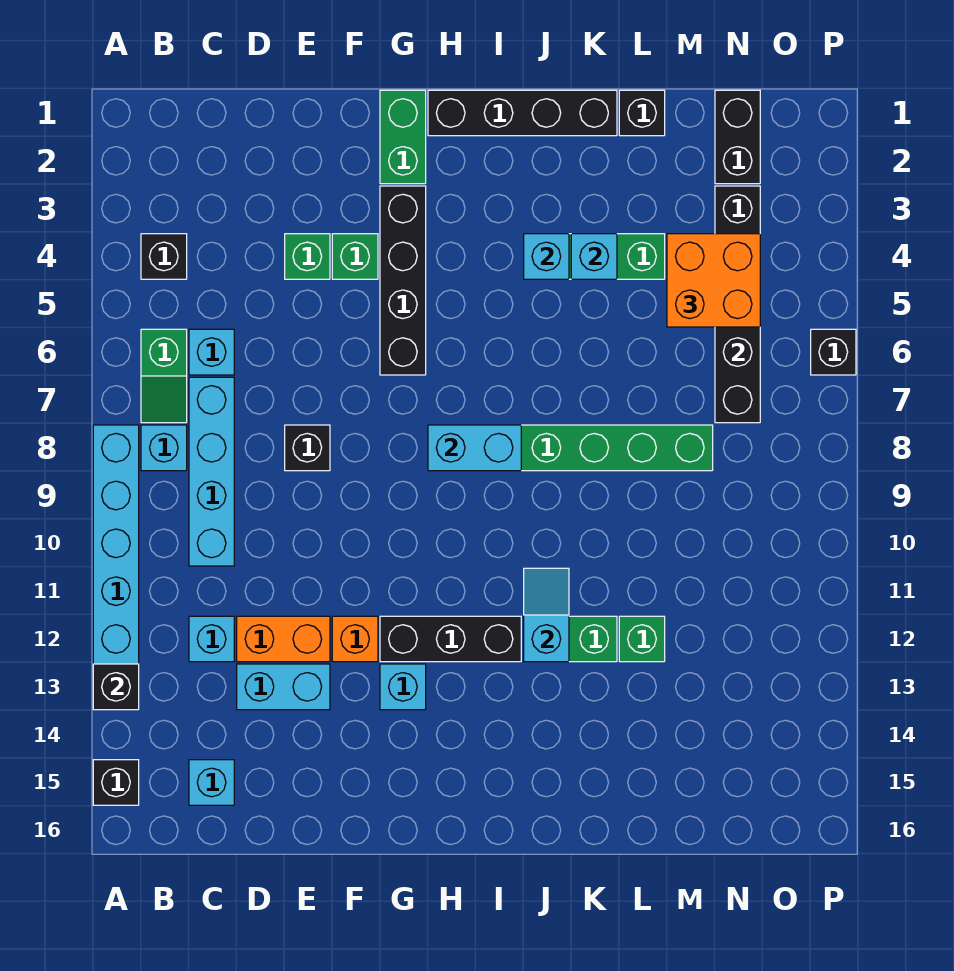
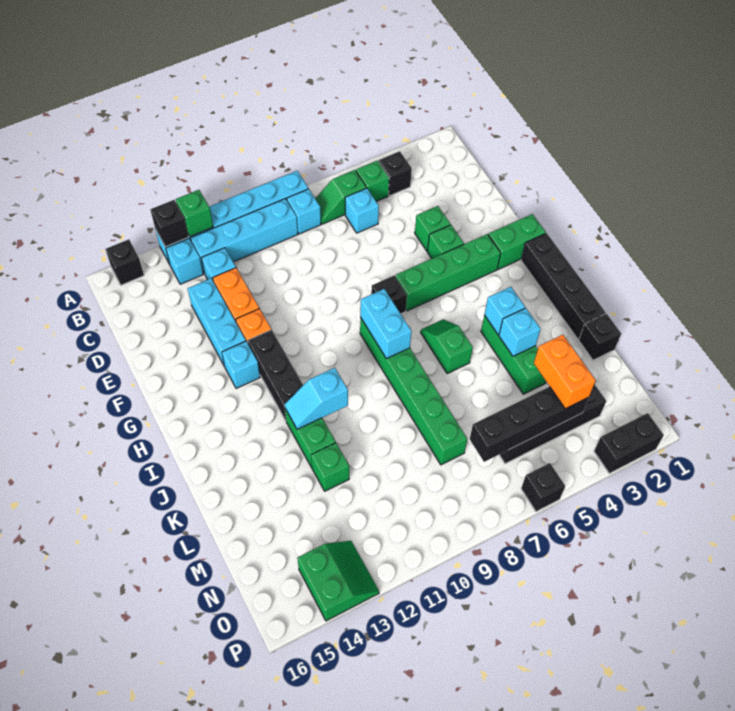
none -> green brick A12 level 2
none -> green brick B5 level 1
cyan brick C7:C10 level 1 -> cyan brick B9:B12 level 1
cyan brick C15 level 1 -> cyan brick B13 level 1
cyan brick D13:E13 level 1 -> cyan brick D13:F13 level 1
black brick E8 level 1 -> black brick G7 level 1
black brick G3:G6 level 1 -> green brick G3:G6 level 1
none -> green slope I6:J6 level 1 top J
cyan slope J11:J12 level 2 top 12 -> cyan slope J11:J12 level 2 top 11
orange brick M4:N5 level 3 -> orange brick M4:N4 level 3
black brick N1:N2 level 1 -> black brick P2:P3 level 1
none -> green slope O13:P14 level 1 top 14

